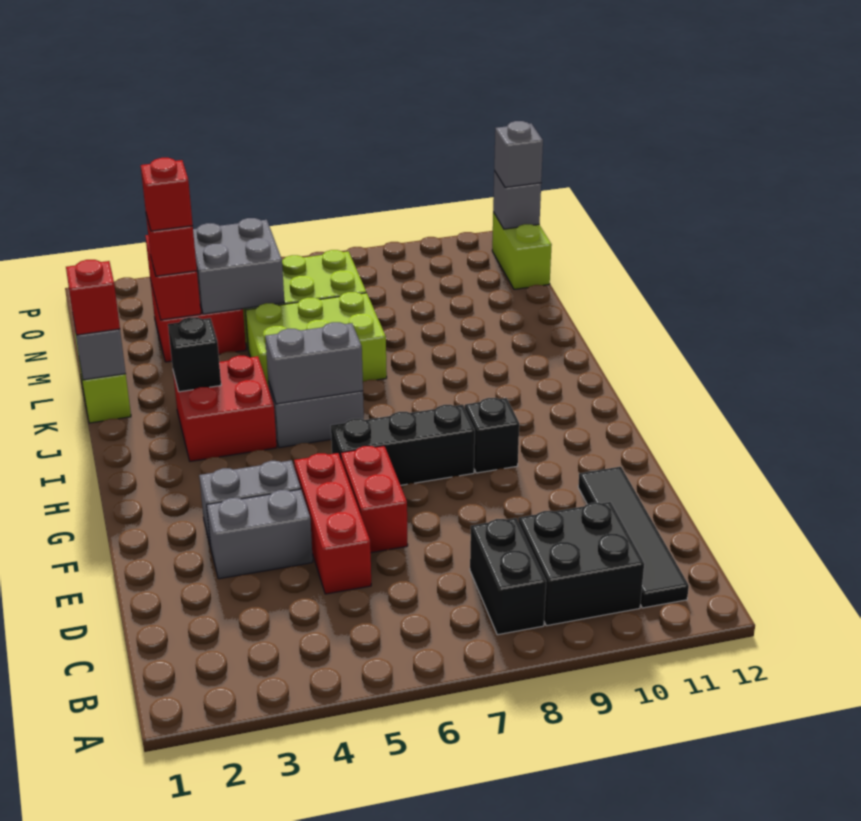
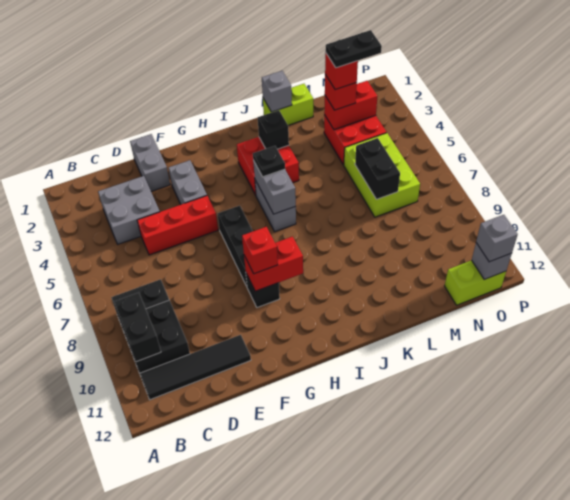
none -> black brick B9:B10 level 2
grey brick E3:E4 level 1 -> grey brick E1:E2 level 1
red brick E6:F6 level 1 -> red brick G9:H9 level 2
none -> black plate I5 level 3
red brick K1 level 3 -> red brick G9 level 3
lime brick K5:L7 level 1 -> none
none -> black plate M3:N3 level 5
grey brick M4:N5 level 2 -> grey brick C3:D4 level 1
none -> black brick M6:M7 level 2

